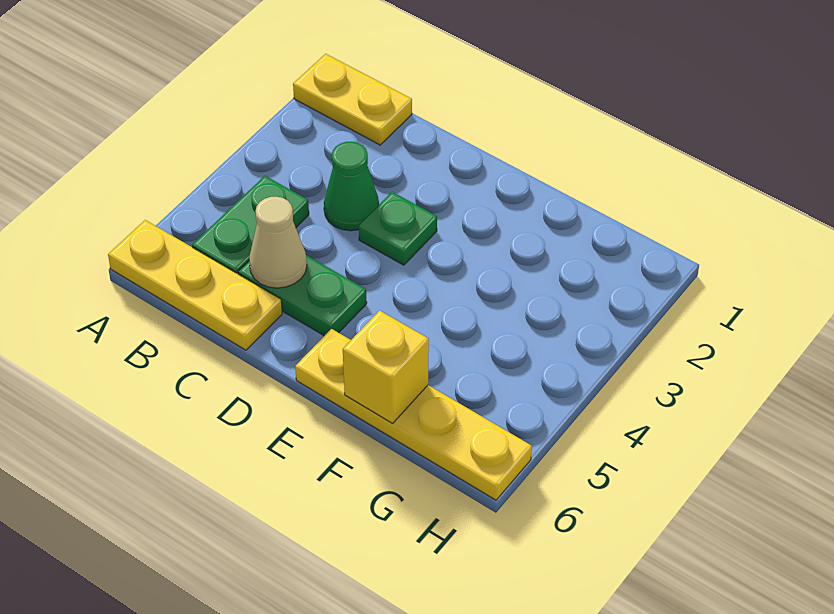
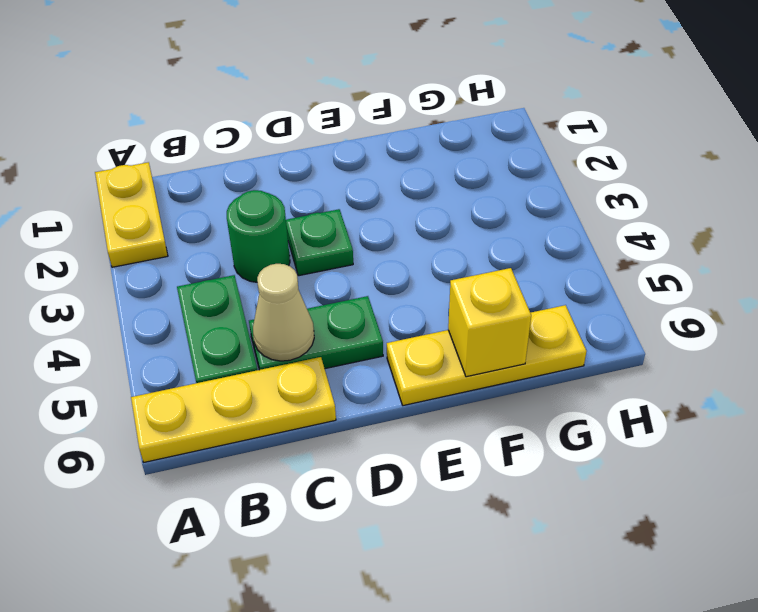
yellow plate A1:B1 level 1 -> yellow plate A1:A2 level 1
green cone C3 level 1 -> green round brick C3 level 1
yellow plate E6:H6 level 1 -> yellow plate E6:G6 level 1

